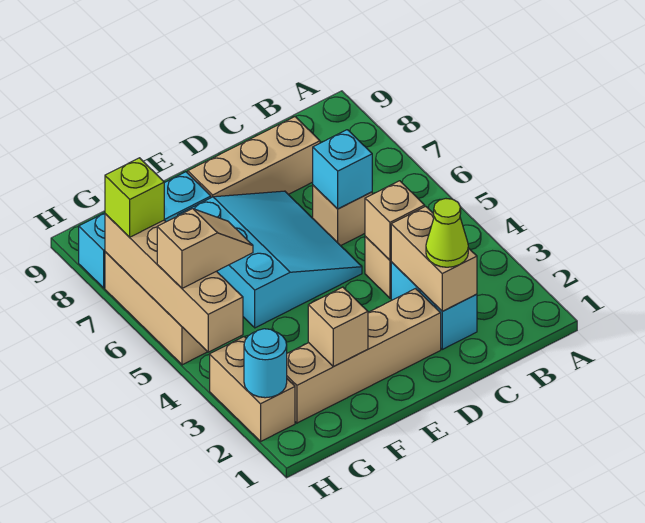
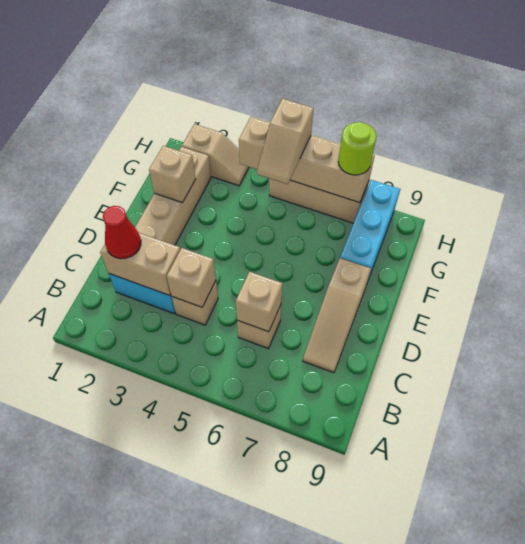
lime cone C2 level 3 -> red cone C2 level 3
cyan brick C6 level 2 -> tan brick C6 level 2
tan brick C8:E8 level 1 -> tan slope C8:E8 level 1 top E
cyan slope D5:F7 level 1 top F -> none
tan brick H2:H3 level 1 -> tan slope H2:H3 level 1 top 2
cyan round brick H2 level 2 -> none
lime brick H7 level 3 -> lime round brick H7 level 3

